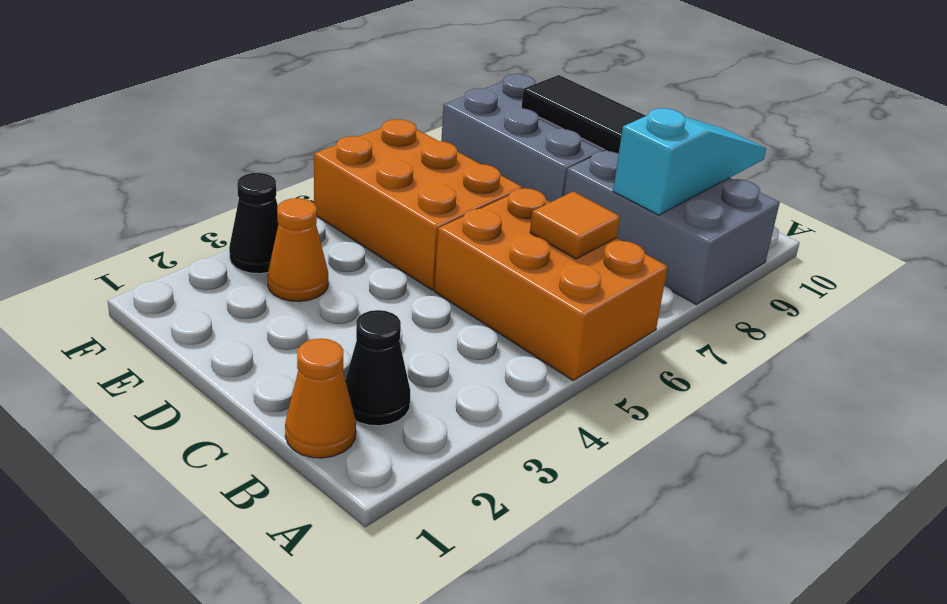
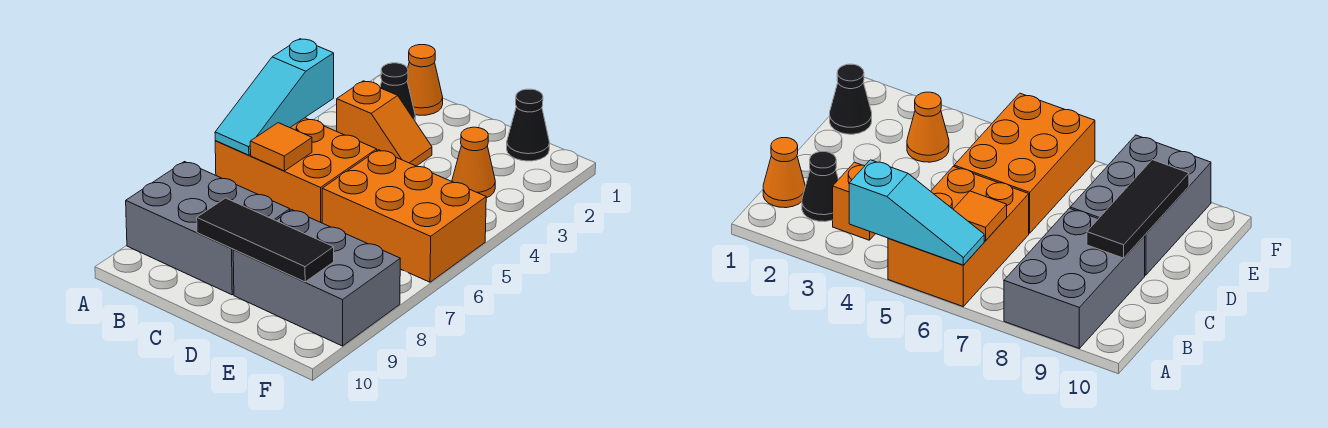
none -> orange slope B3:C3 level 1 top B
cyan slope B8:B10 level 2 top 8 -> cyan slope A4:A6 level 2 top 4
black cone F3 level 1 -> black cone E1 level 1

